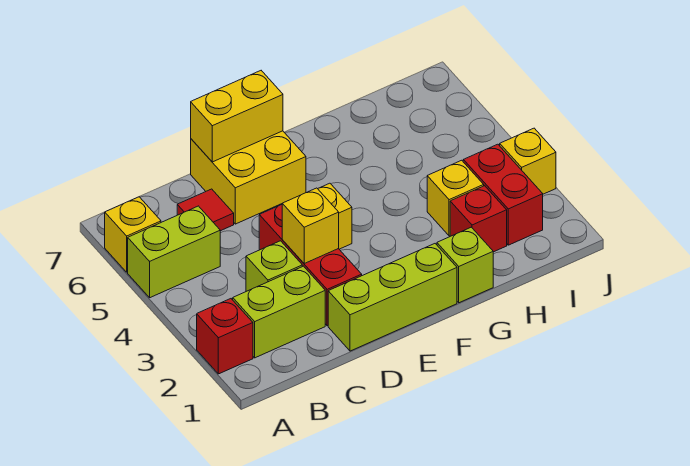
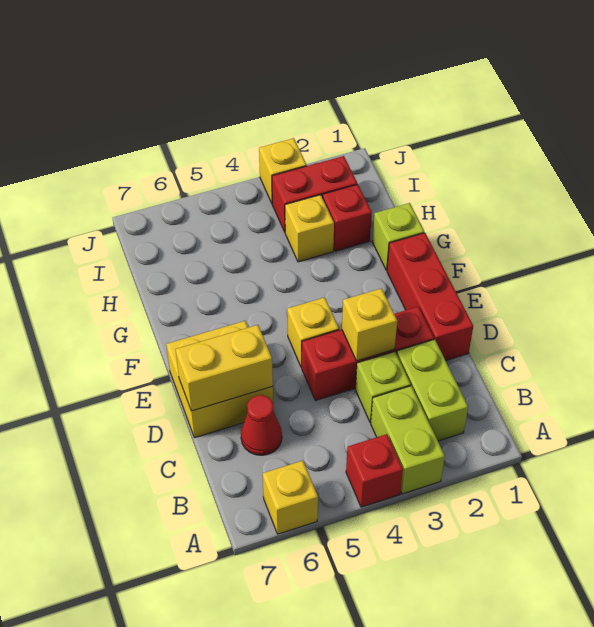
red brick A2 level 1 -> red brick A4 level 1
lime brick A5:B5 level 1 -> lime brick A3:B3 level 1
red tile C6 level 1 -> red cone C6 level 1
lime brick D1:F1 level 1 -> red brick D1:F1 level 1
yellow brick D7:E7 level 2 -> yellow brick D6:D7 level 2

